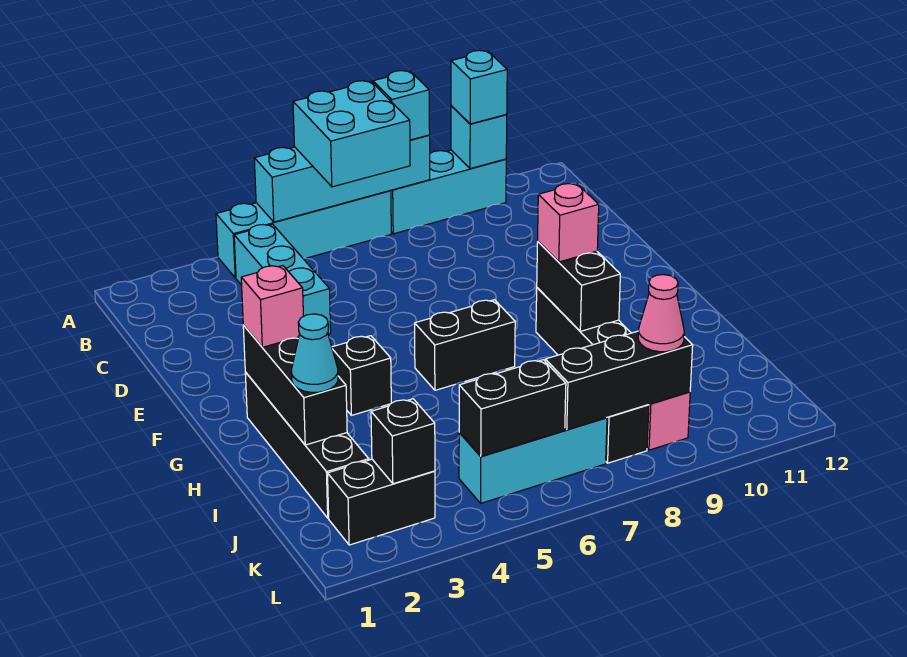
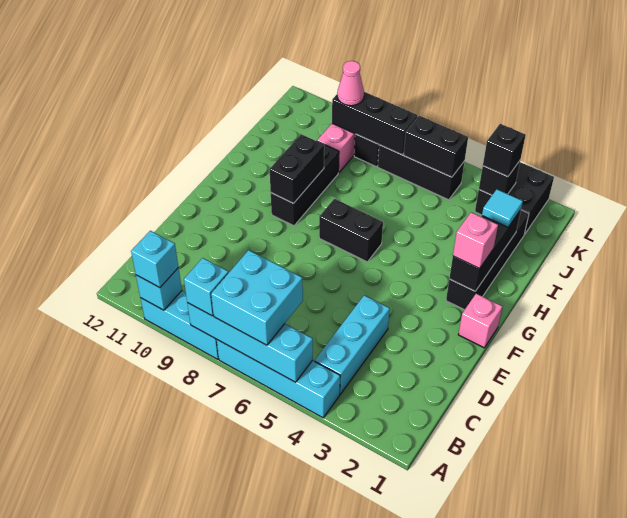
black brick G4 level 1 -> black brick K3 level 3
pink brick G9 level 3 -> pink brick F1 level 1
cyan cone I2 level 3 -> cyan tile I2 level 3
black brick K2:K3 level 1 -> black brick K2:L3 level 1
cyan brick K5:K7 level 1 -> black brick K5:K7 level 1

